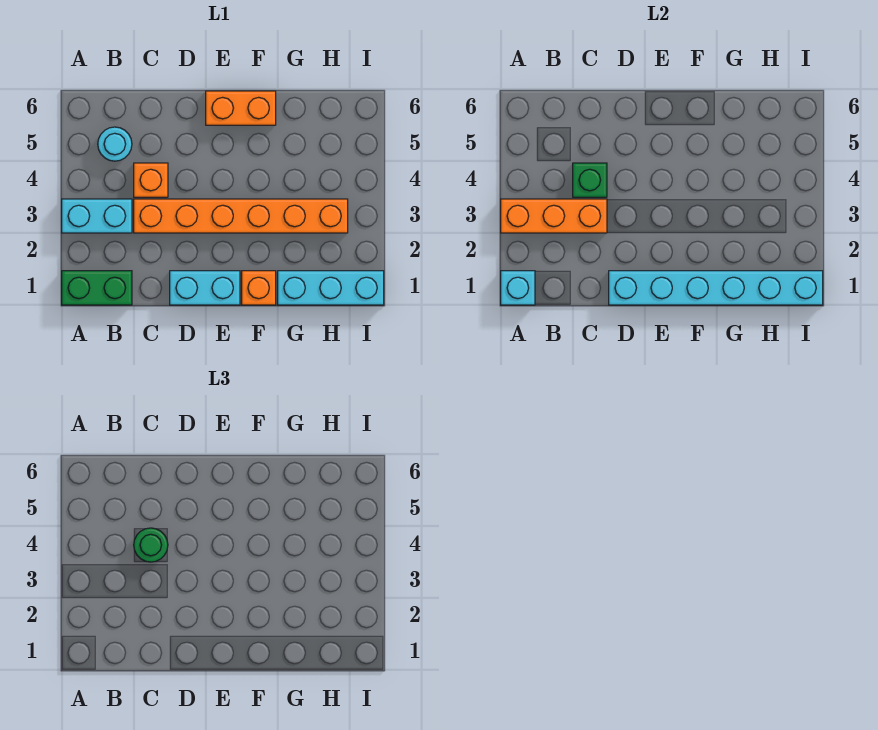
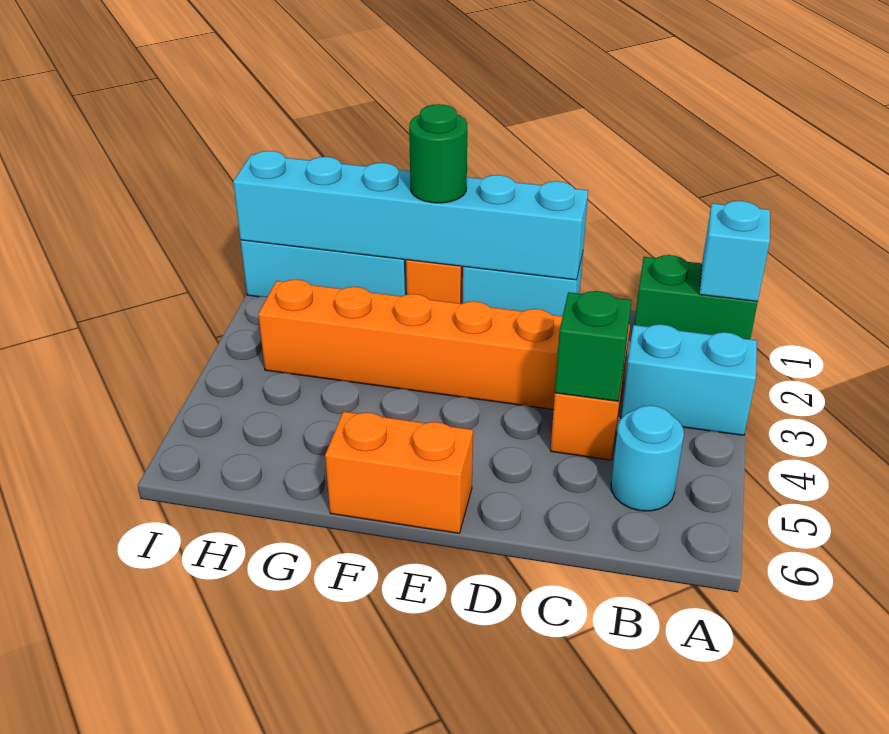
orange brick A3:C3 level 2 -> none
green round brick C4 level 3 -> green round brick F1 level 3

